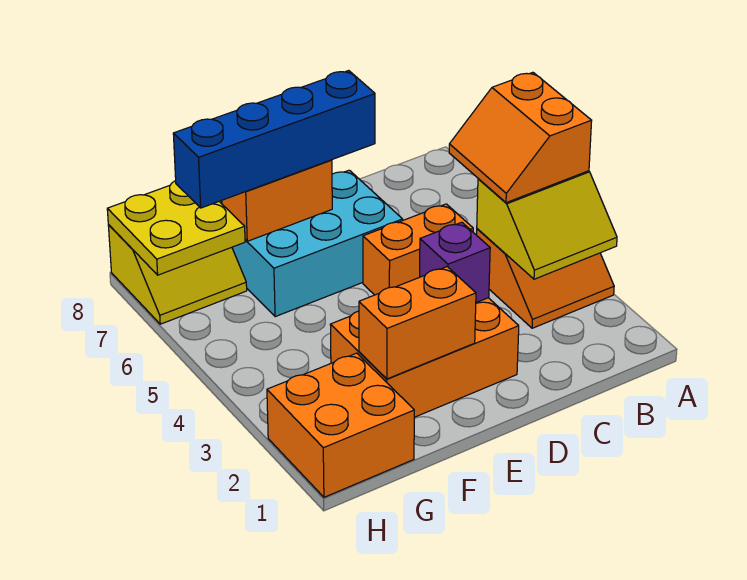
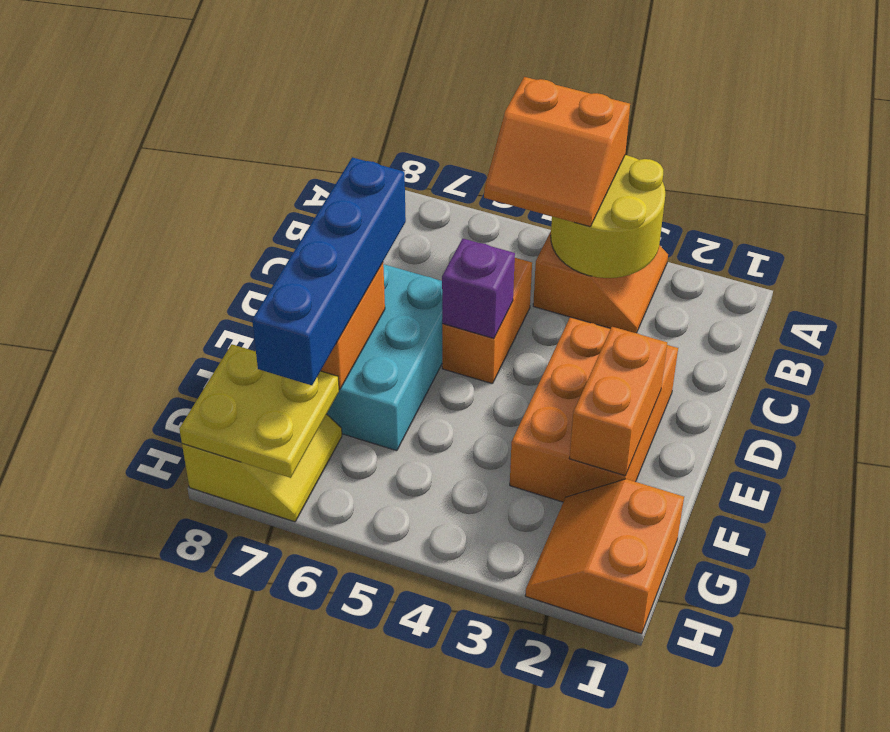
yellow slope A3:B4 level 2 top 4 -> yellow round brick A3:B4 level 2
purple brick D3 level 2 -> purple brick D5 level 2
orange brick G1:H2 level 1 -> orange slope G1:H2 level 1 top 1

